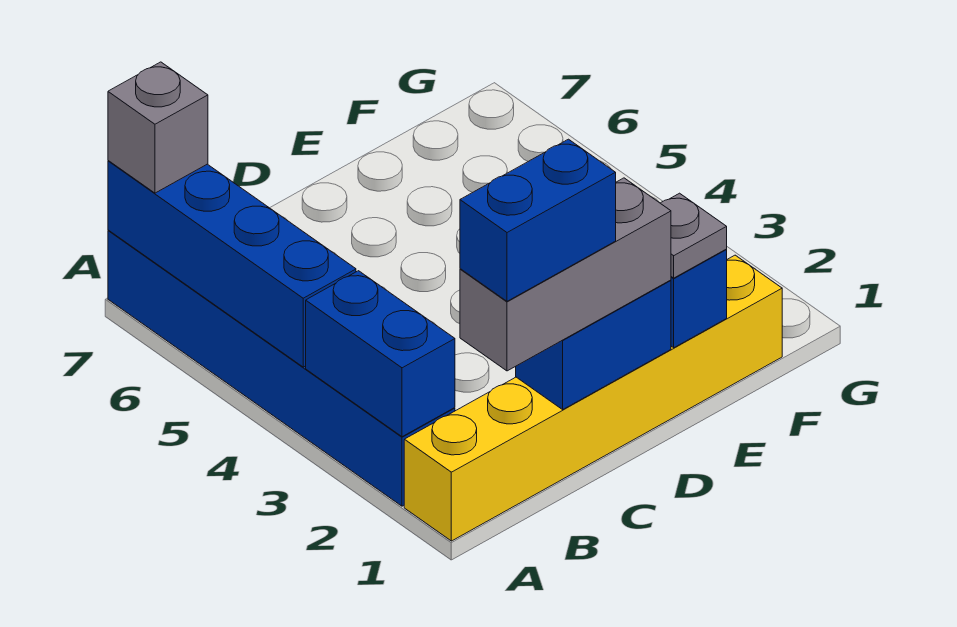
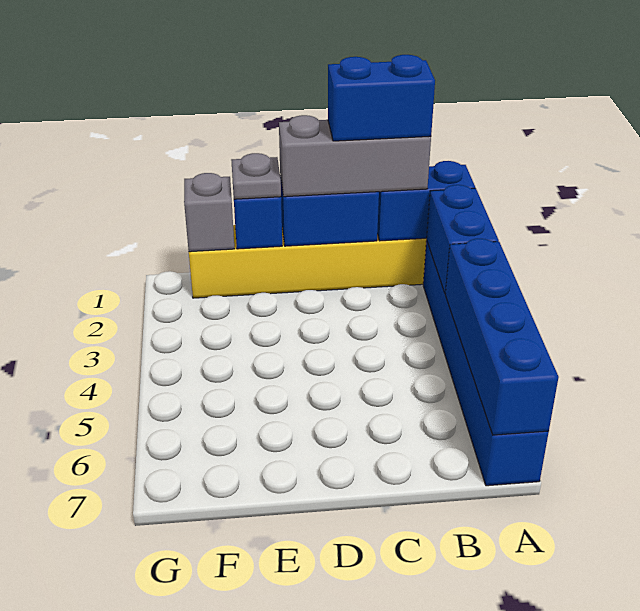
none -> blue brick A1:B1 level 2
grey brick A7 level 3 -> grey brick F1 level 2

